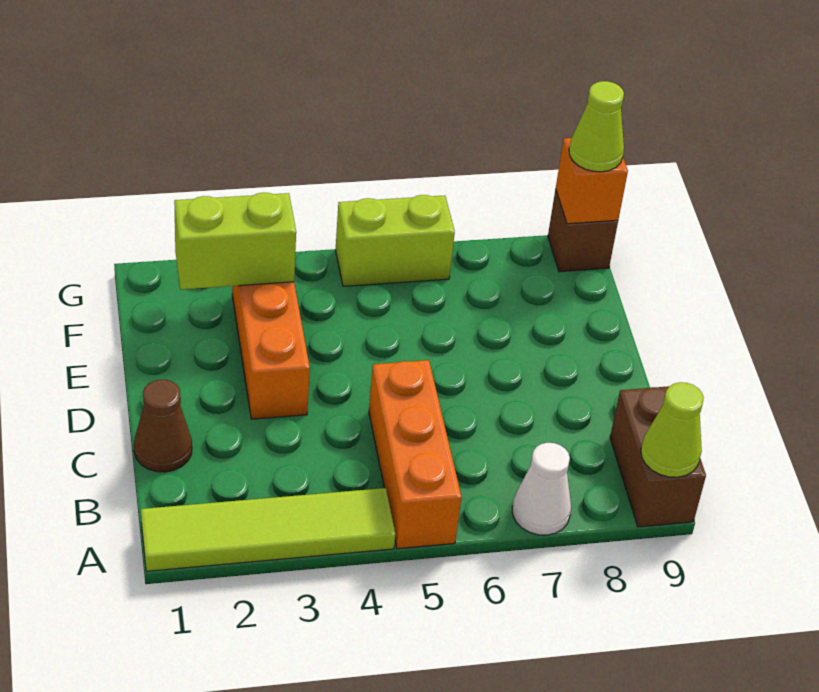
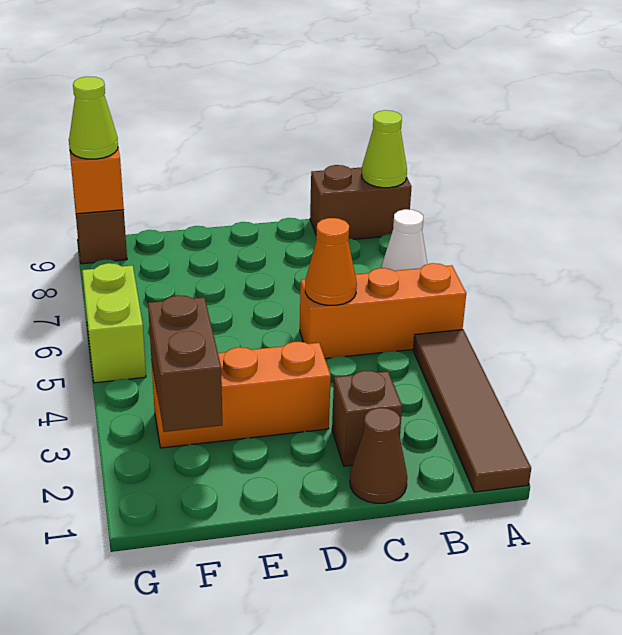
lime tile A1:A4 level 1 -> brown tile A1:A4 level 1
none -> brown brick C2 level 1
none -> orange cone C5 level 2
lime brick F2:F3 level 2 -> brown brick F2:F3 level 2

